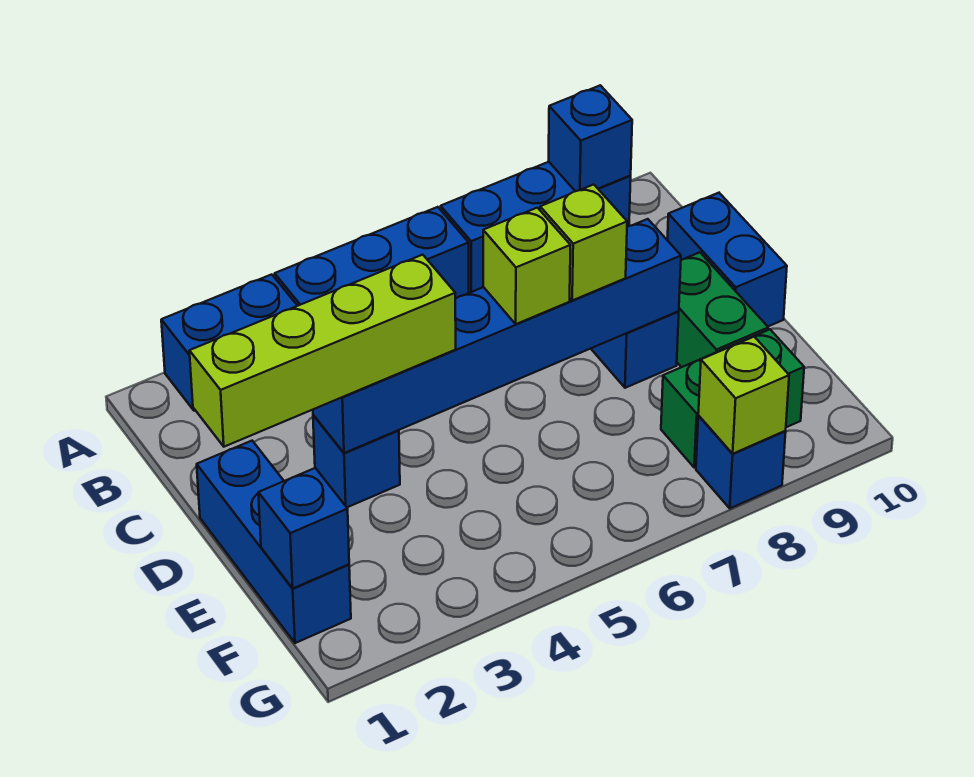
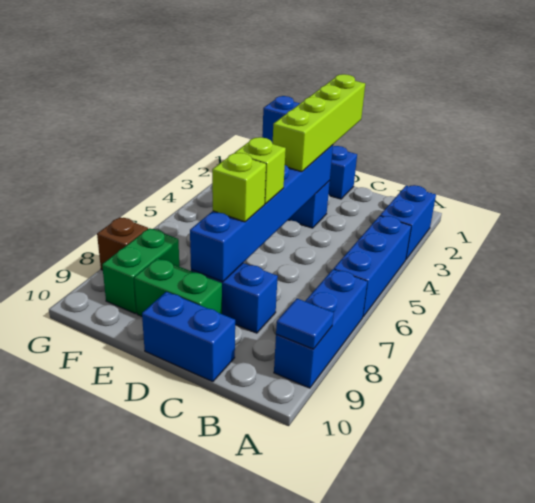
blue brick A9 level 2 -> blue tile A9 level 2
blue brick G8 level 1 -> brown brick G8 level 1
lime brick G8 level 2 -> none

